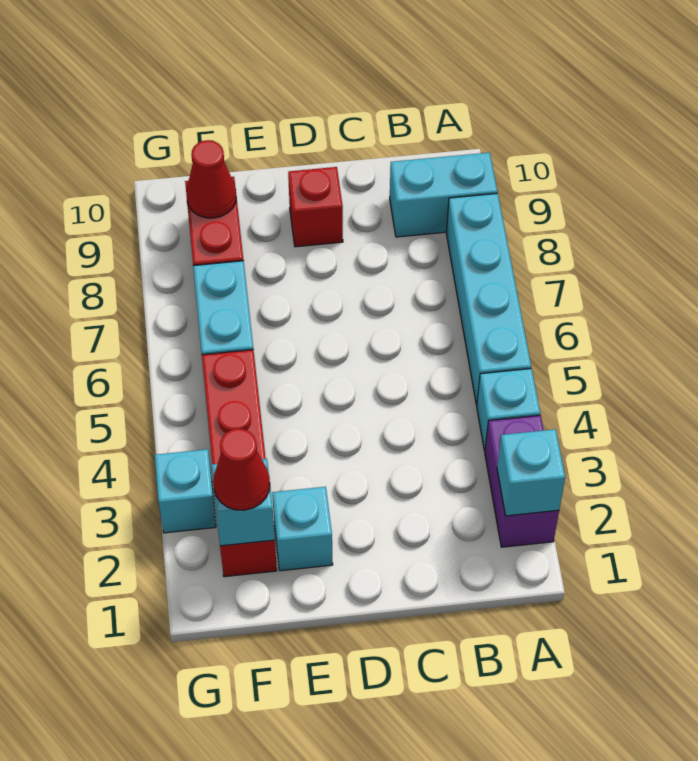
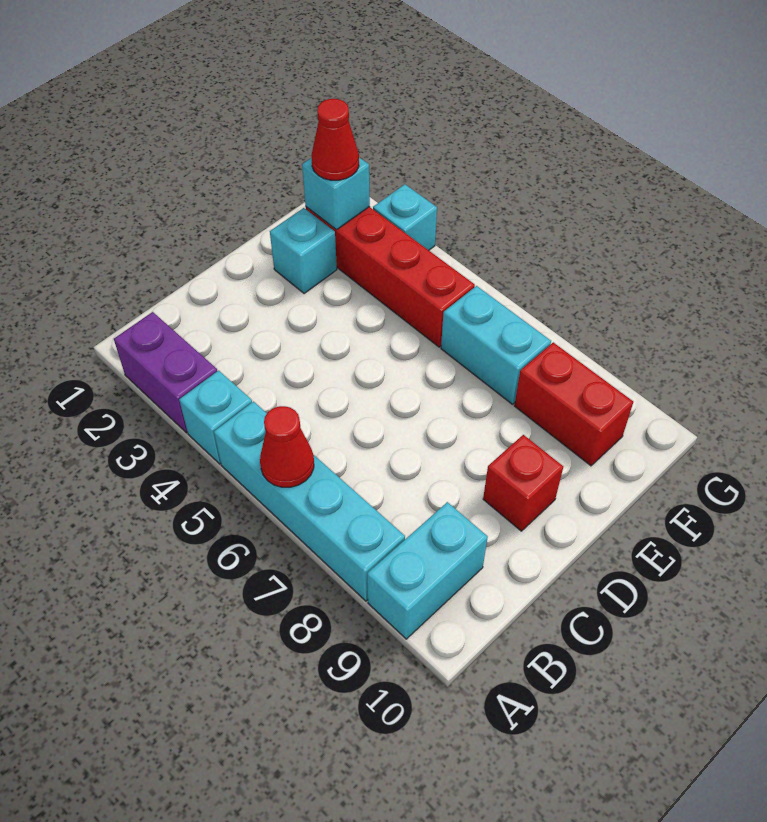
cyan brick A2 level 2 -> none
red cone F9 level 2 -> red cone A6 level 2

